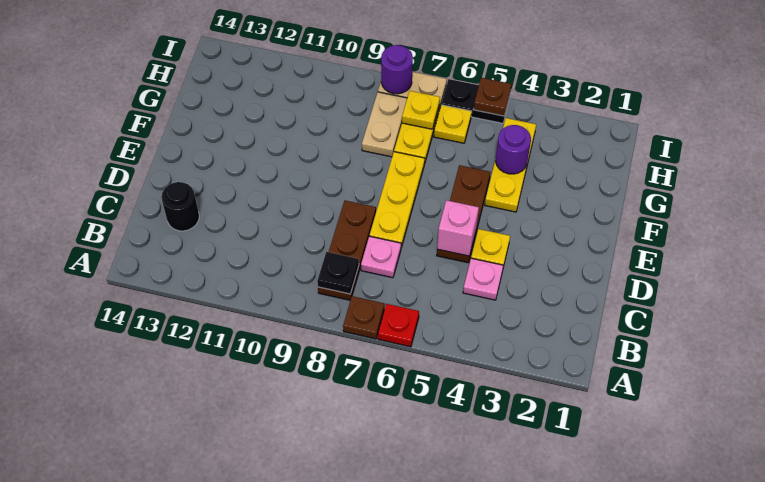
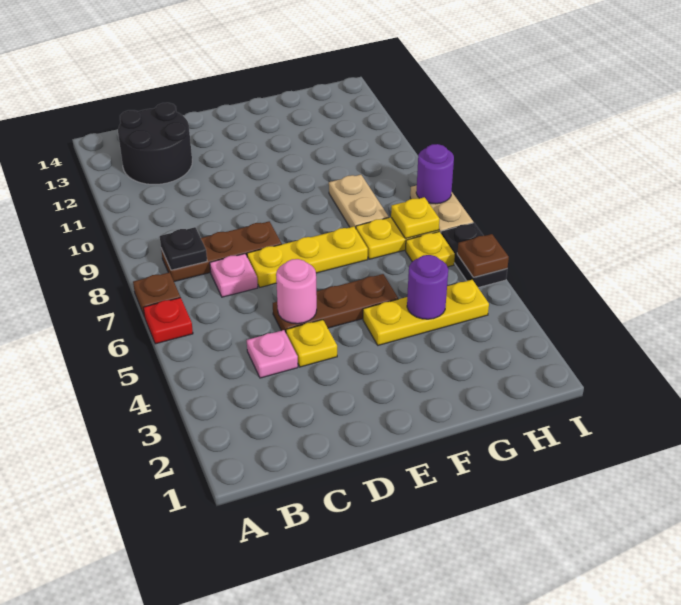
black round brick C13 level 1 -> black round brick B12:C13 level 1
pink brick D5 level 2 -> pink round brick D5 level 2
tan plate G8:H8 level 1 -> tan plate G8:G9 level 1

